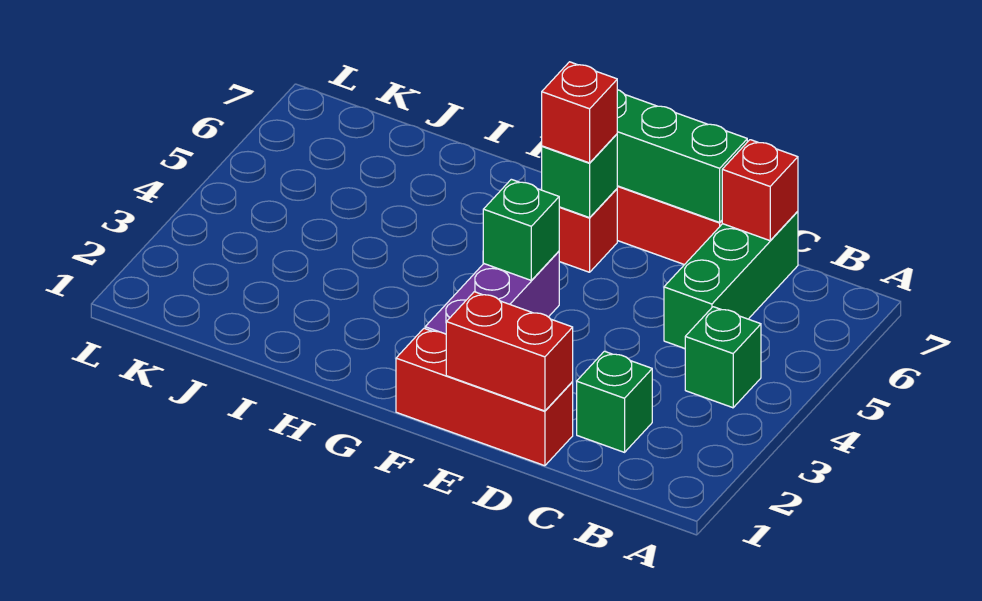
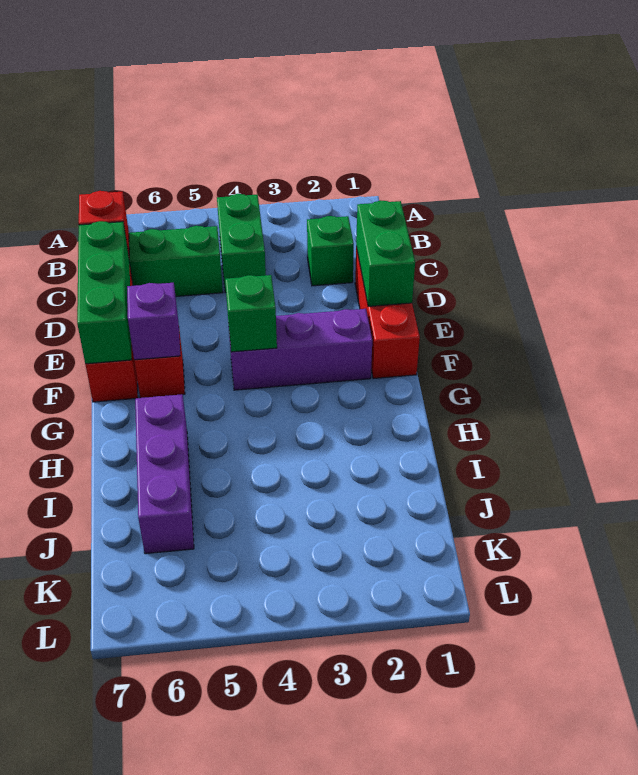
green brick B4 level 1 -> green brick B4:C4 level 1
red brick D1:E1 level 2 -> green brick D1:E1 level 2
green brick F6 level 2 -> purple brick F6 level 2
red brick F6 level 3 -> none
none -> purple brick H6:J6 level 1

